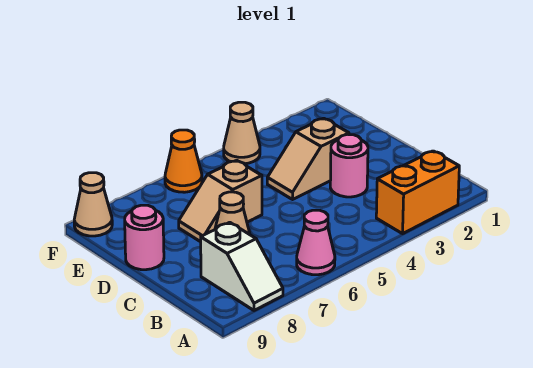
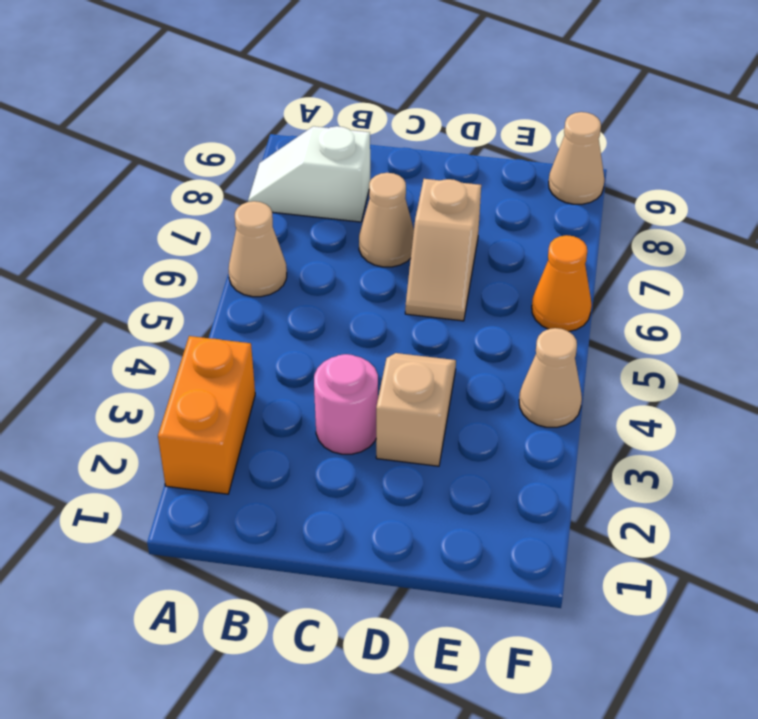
pink cone A6 level 1 -> tan cone A6 level 1
tan slope D6:D7 level 1 top 6 -> tan slope D6:D7 level 1 top 7
pink round brick D9 level 1 -> none

